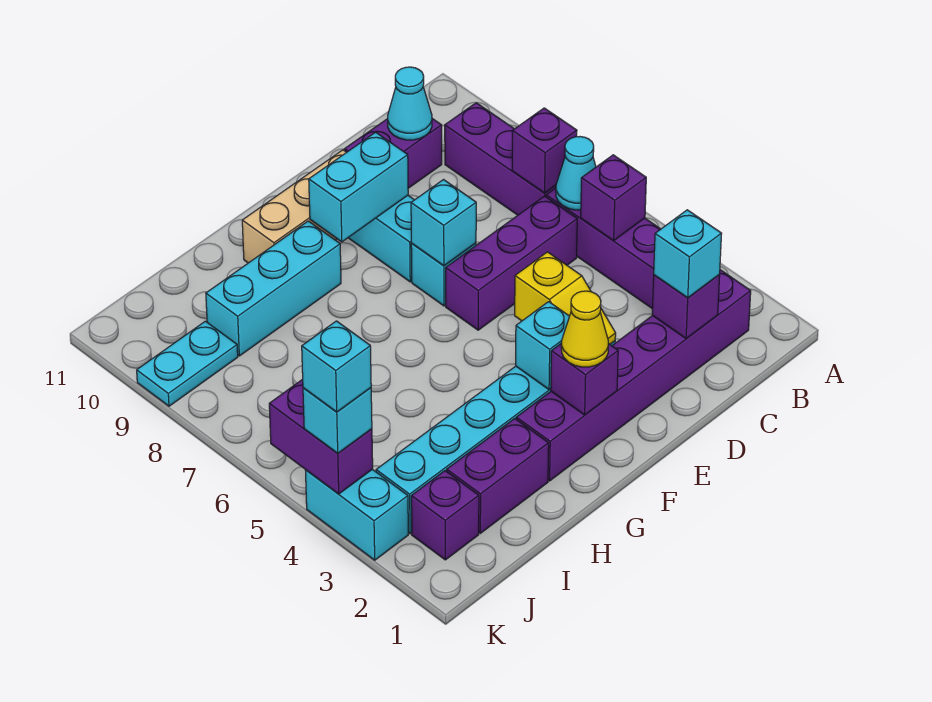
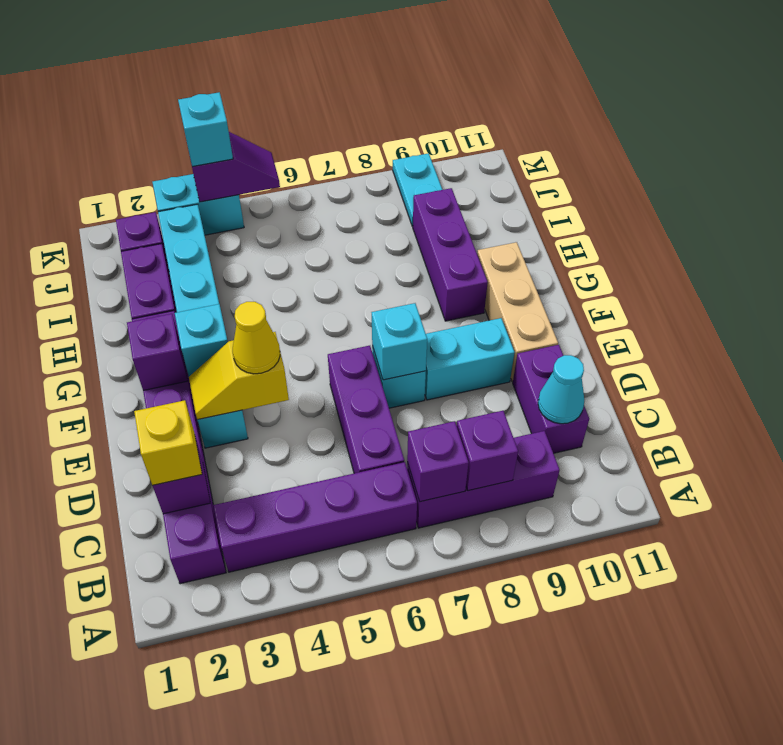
purple brick B5 level 2 -> purple brick B8 level 2
cyan cone B6 level 2 -> none
cyan brick C2 level 3 -> yellow brick C2 level 3
cyan brick E9:F9 level 2 -> none
yellow cone F2 level 3 -> yellow cone E4 level 3
cyan brick G9:I9 level 1 -> purple brick G9:I9 level 1
purple brick K4:K5 level 2 -> purple slope K4:K5 level 2 top 4
cyan brick K4 level 4 -> none

